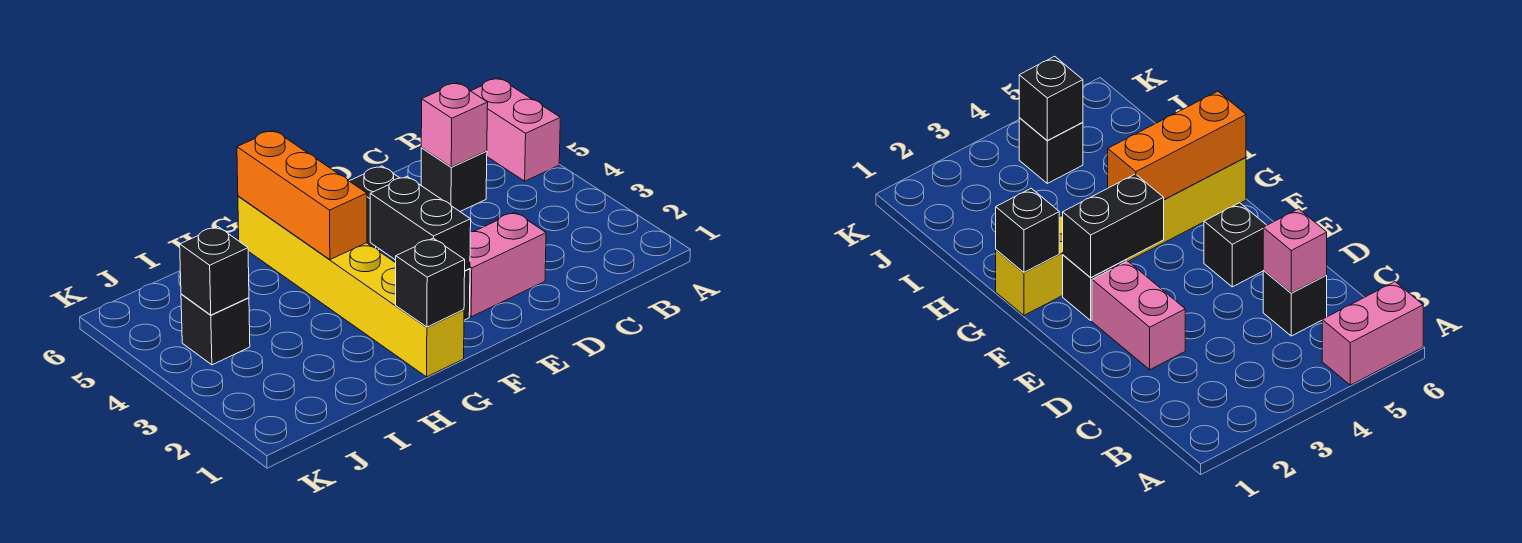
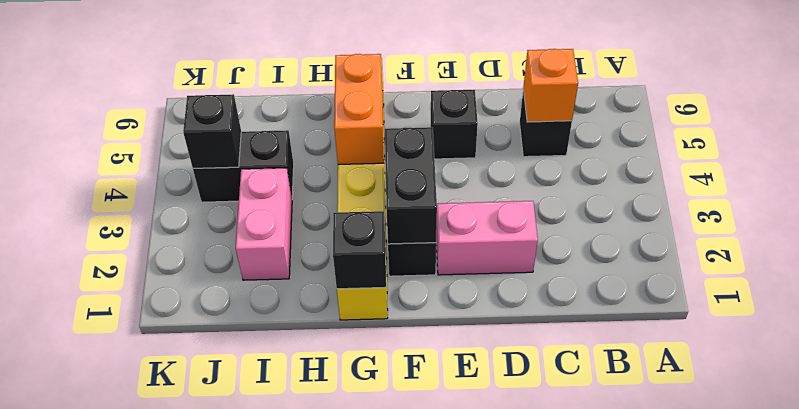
pink brick A5:A6 level 1 -> pink brick I2:I3 level 1
pink brick C5 level 2 -> orange brick C5 level 2
orange brick G4:G6 level 2 -> orange brick G4:G5 level 2
black brick J4 level 1 -> black brick I4:J4 level 1

